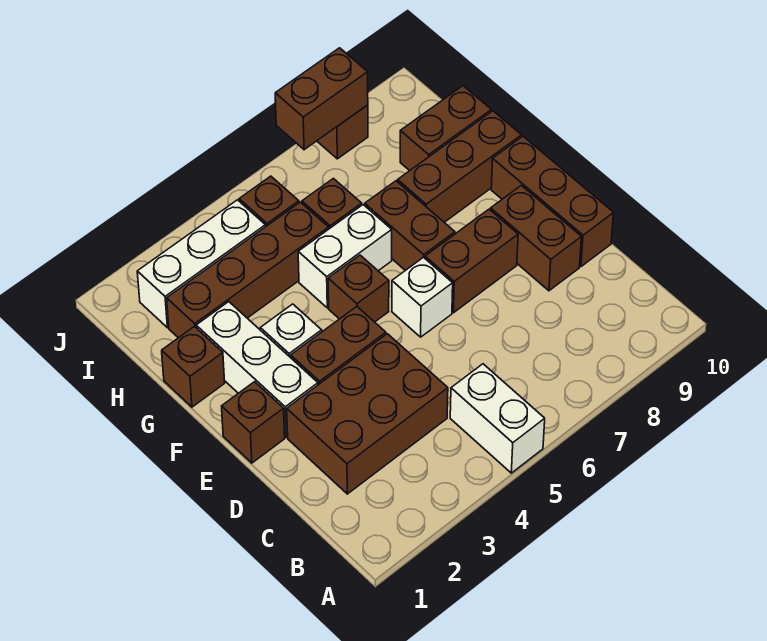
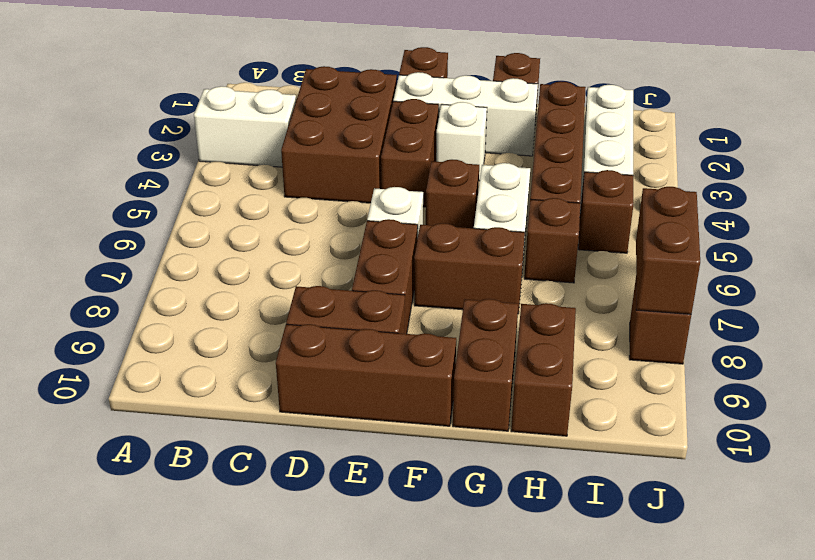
white brick A5:B5 level 1 -> white brick A3:B3 level 1
brown brick G8:G10 level 1 -> brown brick G9:G10 level 1

